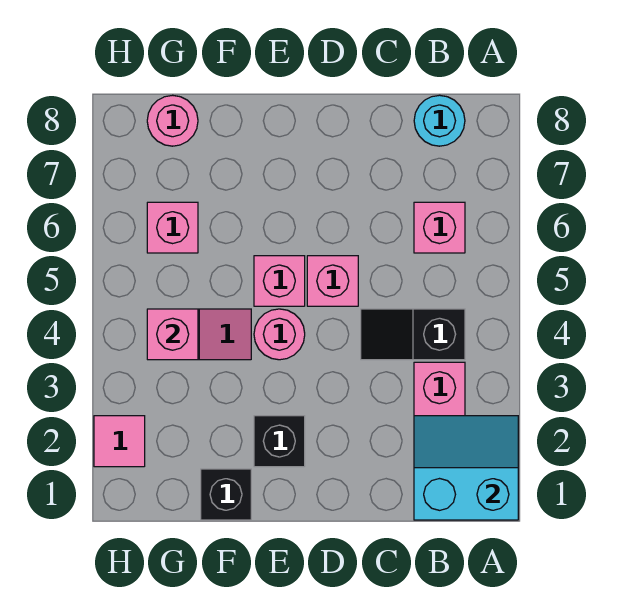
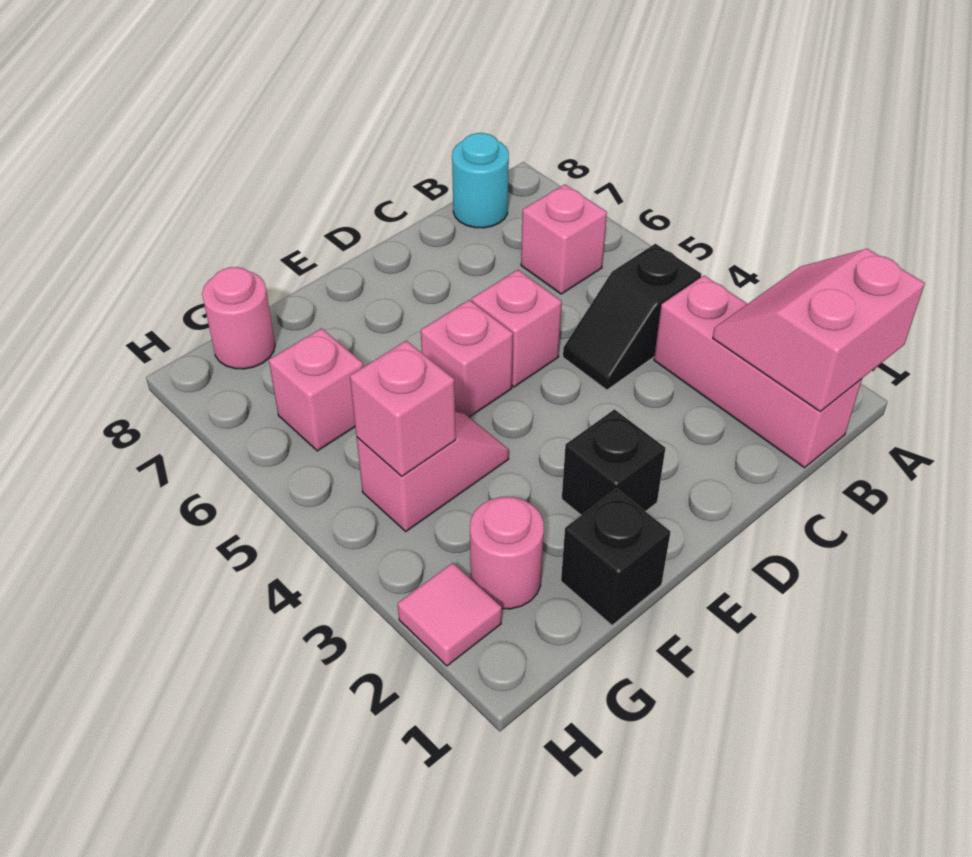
cyan slope A1:B2 level 2 top 1 -> pink slope A1:B2 level 2 top 1
pink round brick E4 level 1 -> pink round brick G2 level 1

